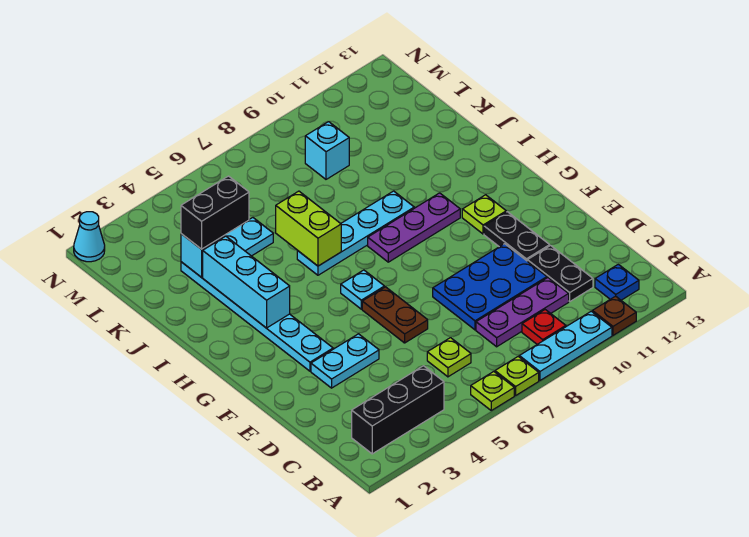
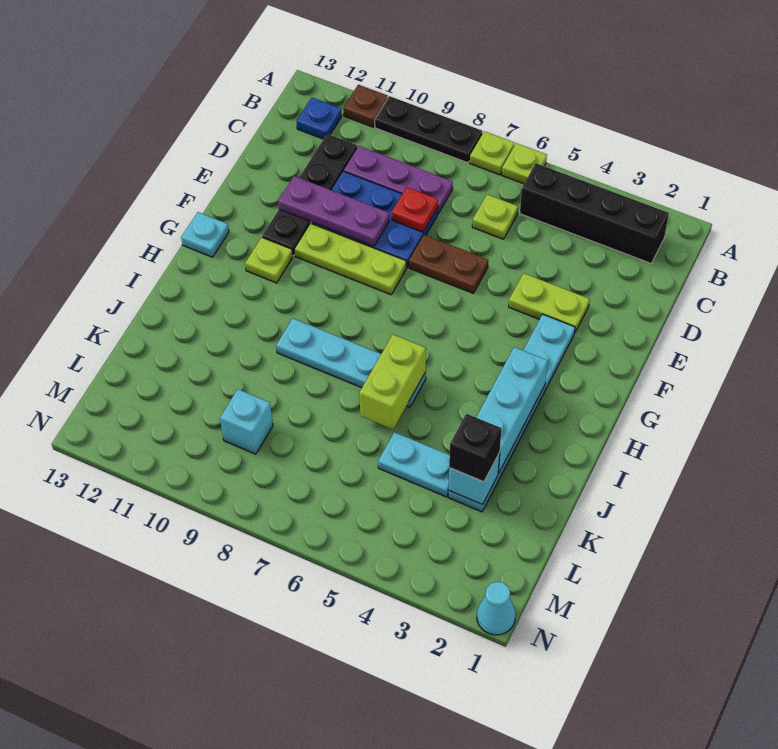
cyan plate A8:A10 level 1 -> black plate A8:A10 level 1
black brick B2:B4 level 1 -> black brick B2:B5 level 1
red plate B9 level 1 -> red plate D8 level 2
cyan plate E3:E4 level 1 -> lime plate E3:E4 level 1
brown plate E6:F6 level 1 -> brown plate E6:E7 level 1
none -> lime plate F8:F10 level 1
cyan plate G6 level 1 -> cyan plate G13 level 1
purple plate H8:H10 level 1 -> purple plate E9:E11 level 2
black brick K3:K4 level 3 -> black brick K3 level 3

